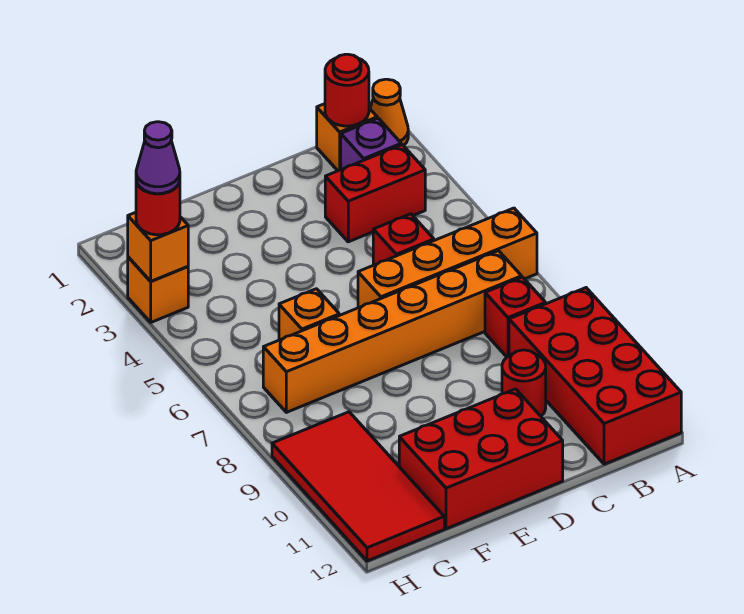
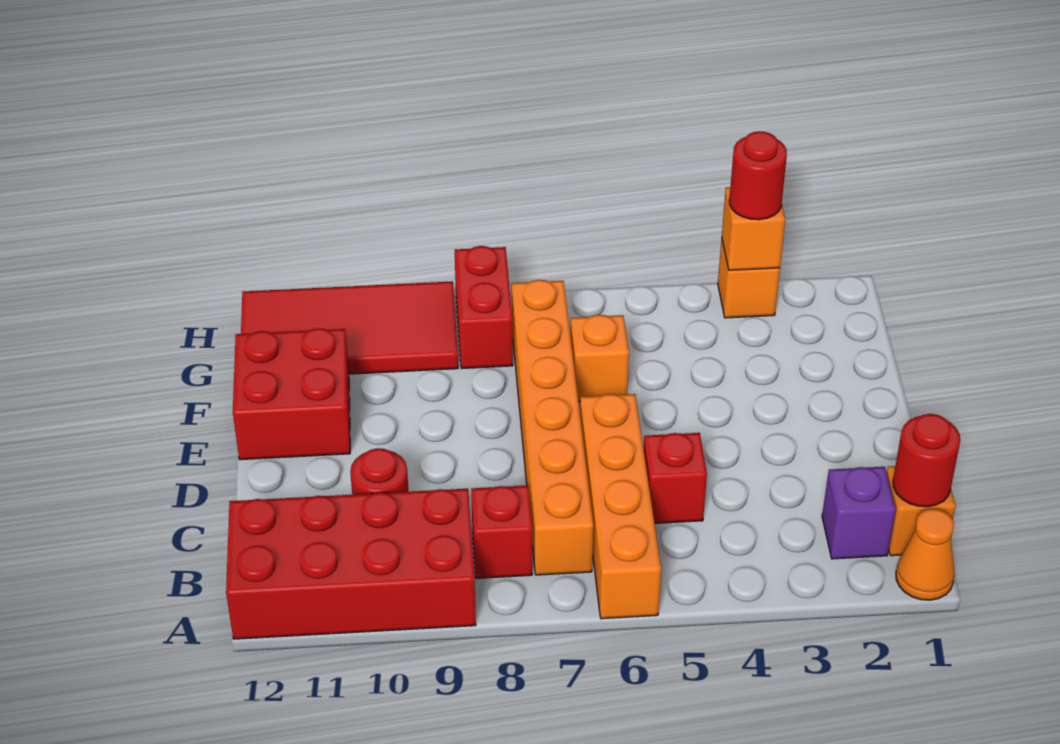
red brick B3:C3 level 1 -> red brick G8:H8 level 1
red brick D11:F12 level 1 -> red brick E11:F12 level 1
purple cone H3 level 4 -> none

